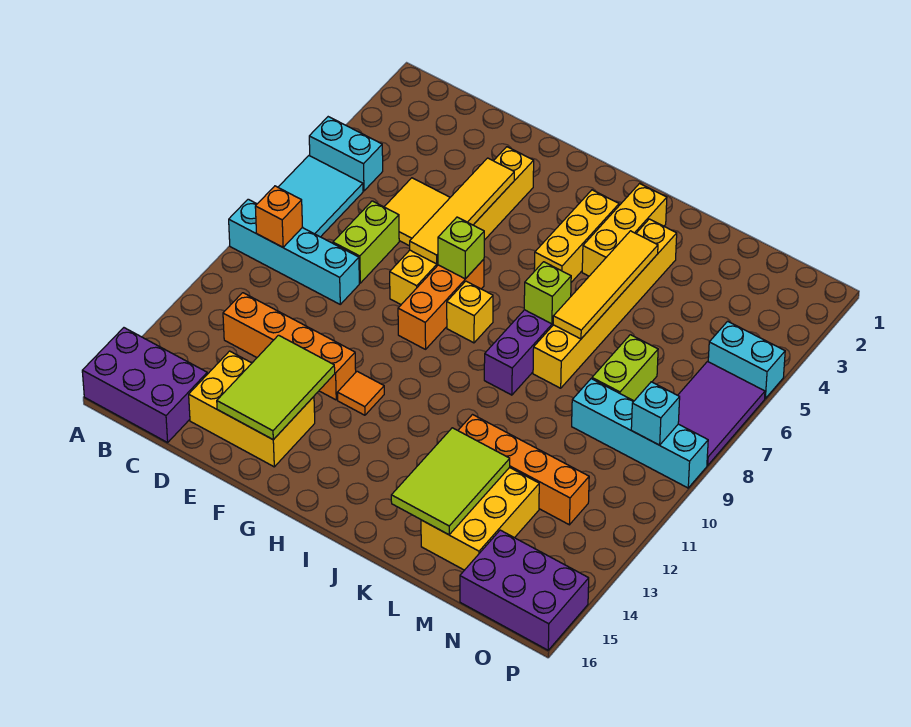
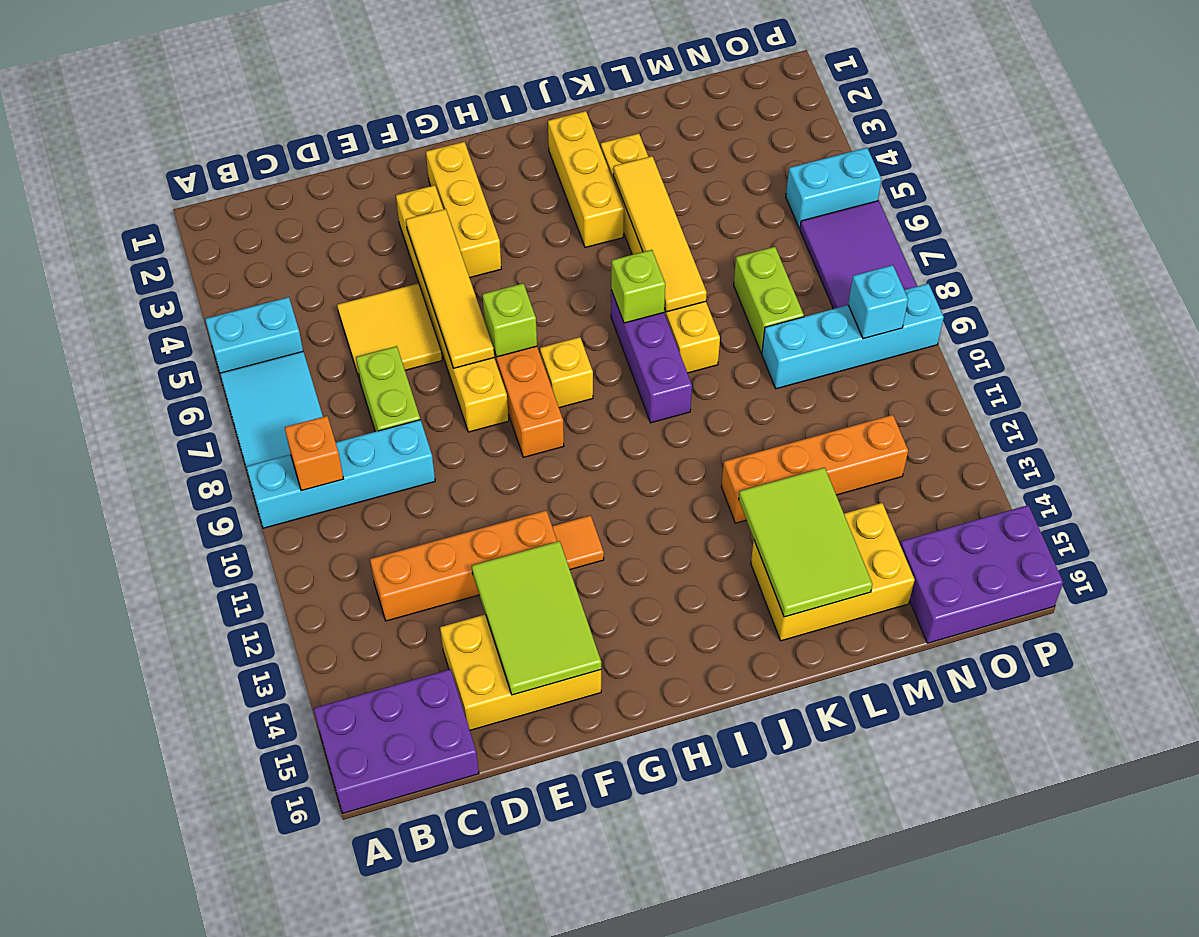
yellow brick I3:I5 level 1 -> yellow brick G2:G4 level 1
yellow brick L13:M15 level 1 -> yellow brick K14:M15 level 1

